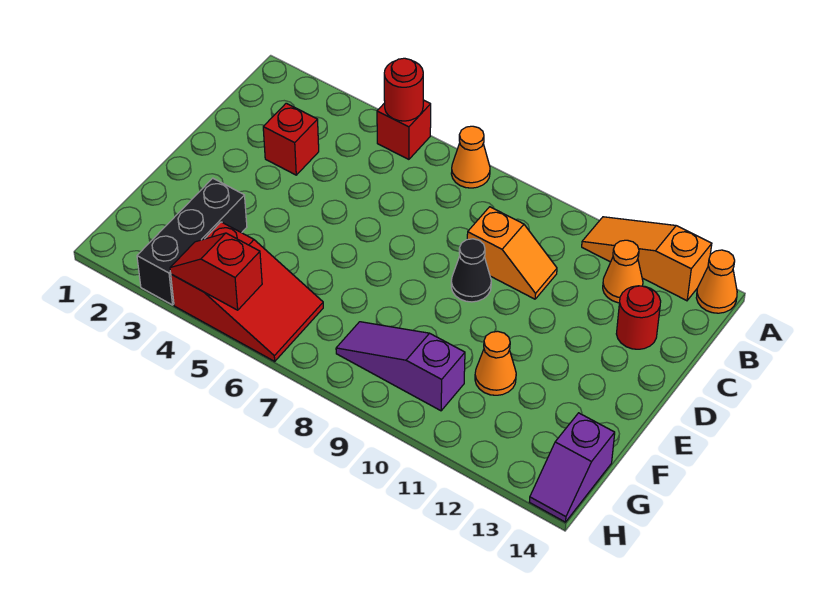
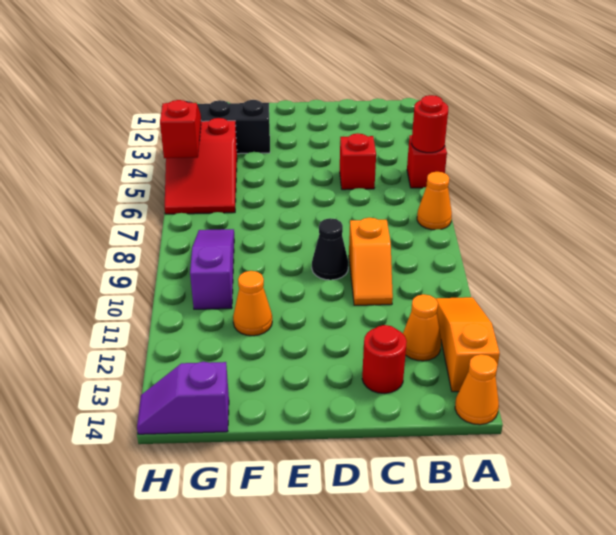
red brick C3 level 1 -> red brick C5 level 1

